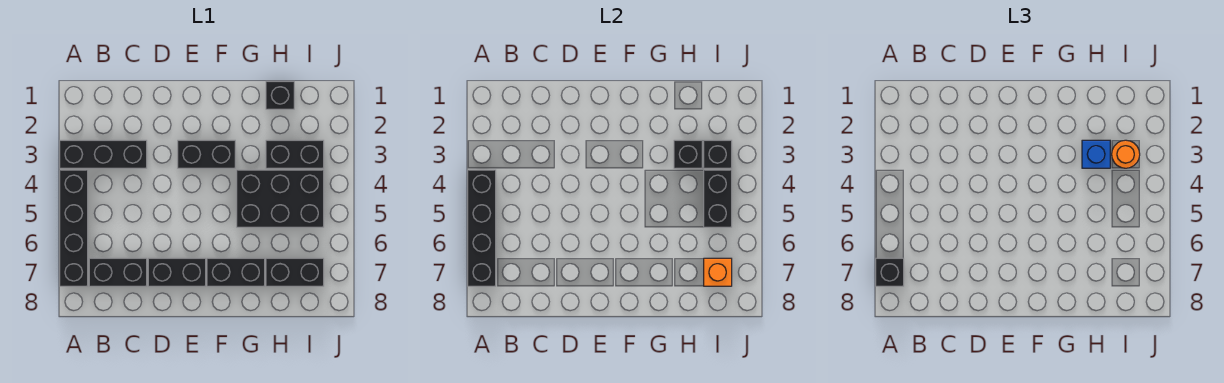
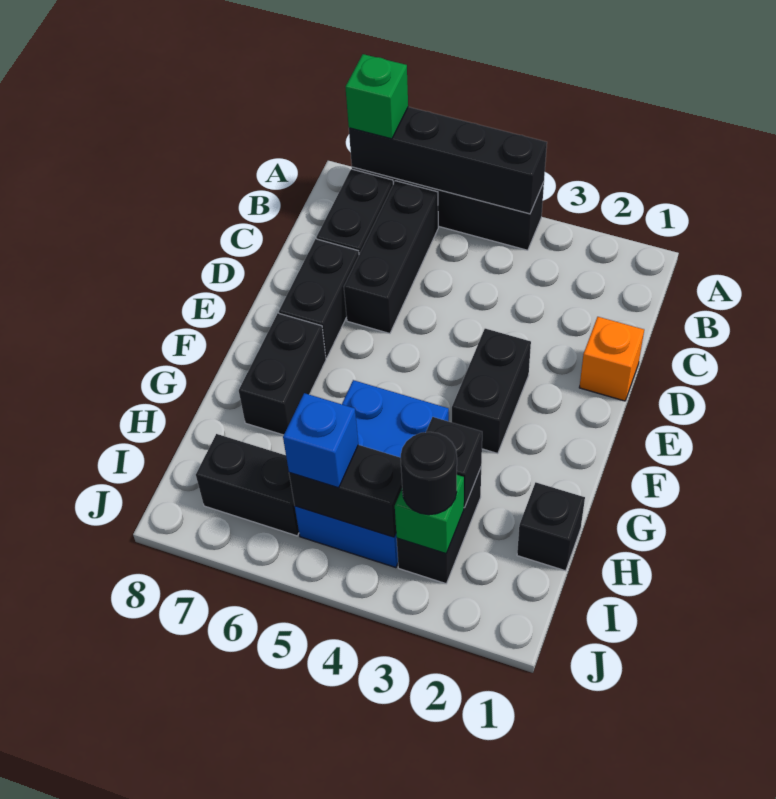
black brick A3:C3 level 1 -> black brick B6:D6 level 1
black brick A7 level 3 -> green brick A7 level 3
black brick G4:I5 level 1 -> blue brick G4:I5 level 1
blue brick H3 level 3 -> blue brick I5 level 3
black brick H7:I7 level 1 -> black brick I6:I7 level 1
black brick I3 level 2 -> green brick I3 level 2
orange round brick I3 level 3 -> black round brick I3 level 3
orange brick I7 level 2 -> orange brick D1 level 1

